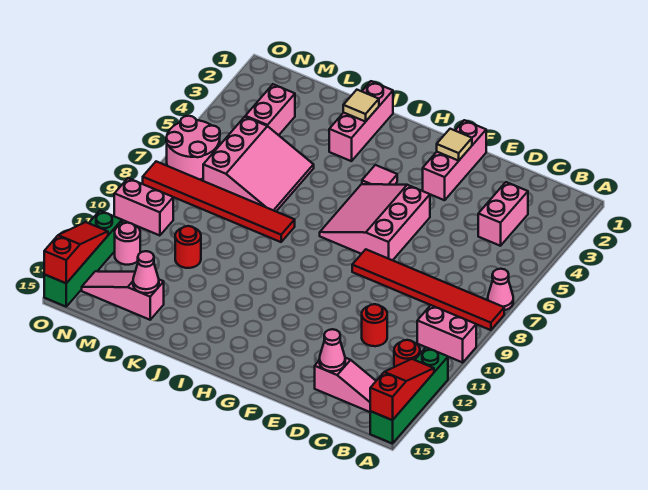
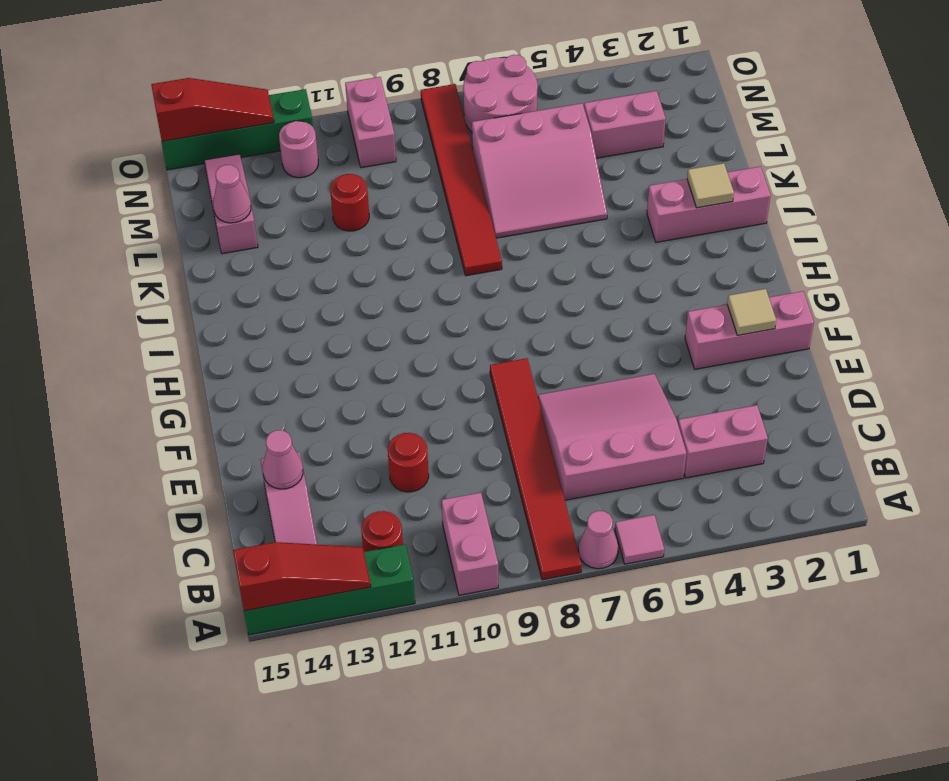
pink slope F5:H7 level 1 top F -> pink slope C5:E7 level 1 top C
pink tile H4 level 1 -> pink tile A6 level 1

